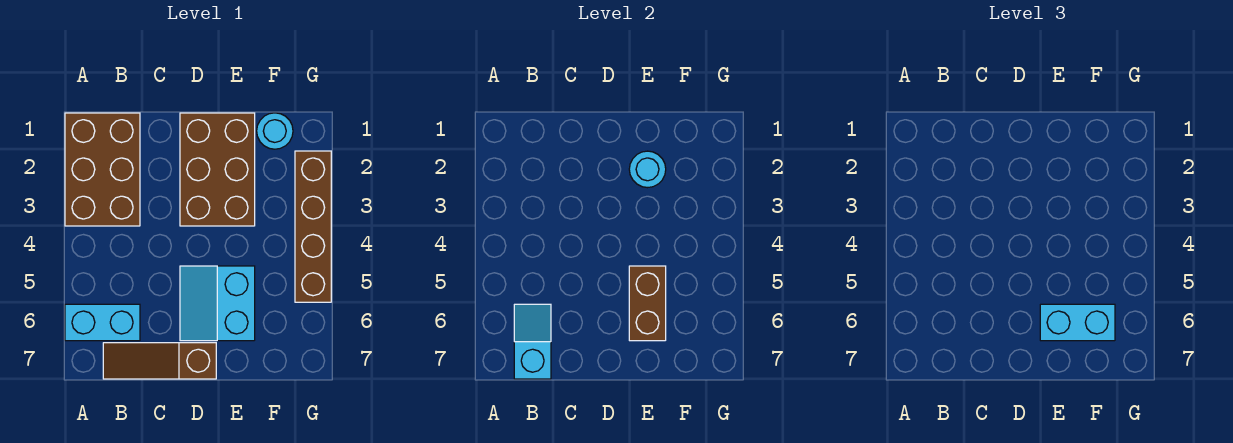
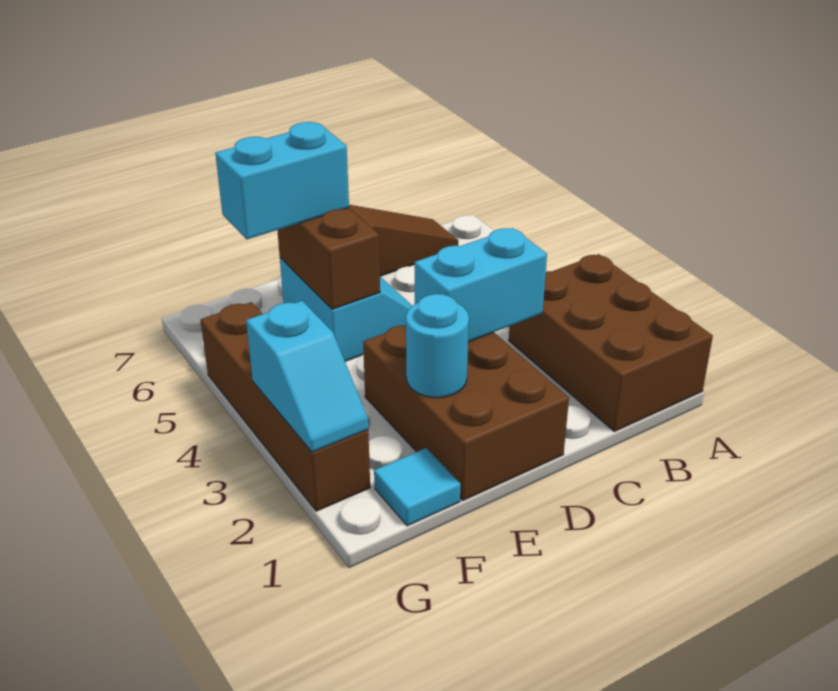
cyan brick A6:B6 level 1 -> cyan brick C3:D3 level 2
cyan slope B6:B7 level 2 top 7 -> cyan slope G2:G3 level 2 top 3
cyan round brick F1 level 1 -> cyan tile F1 level 1

